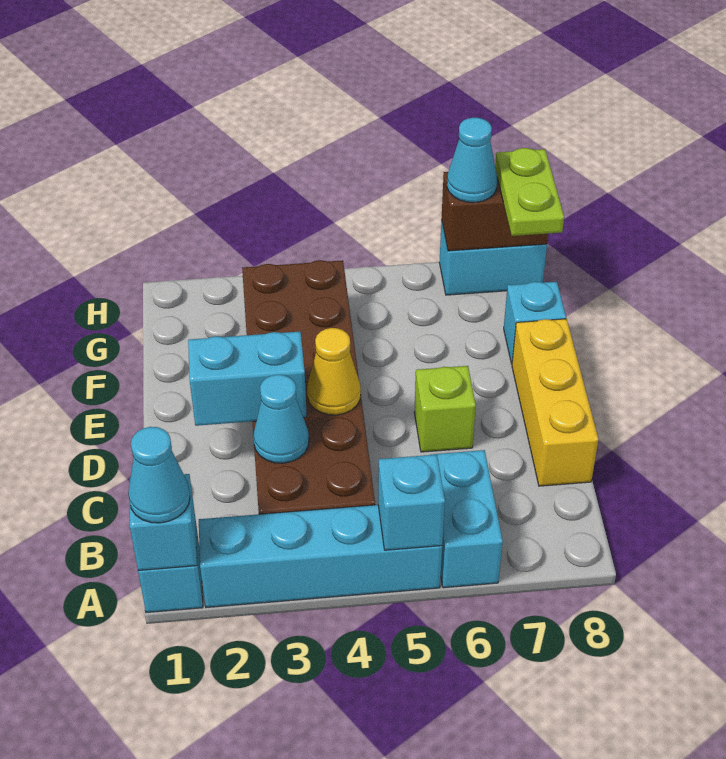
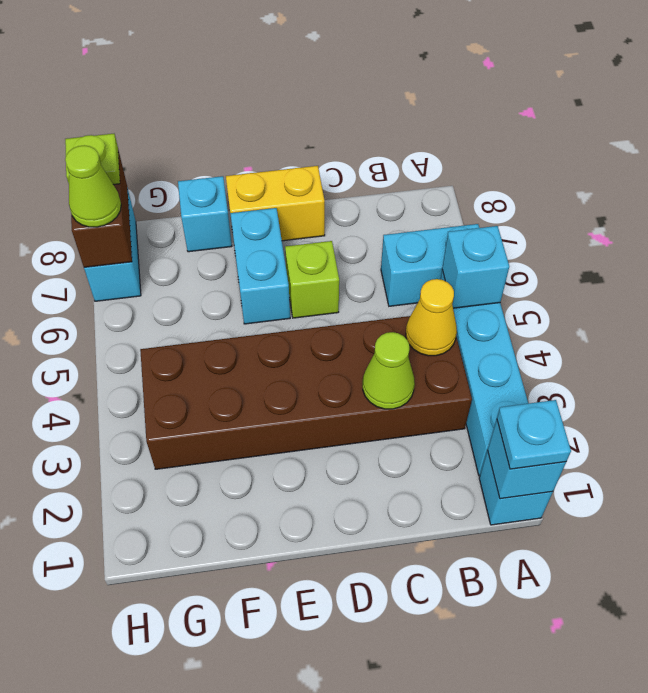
cyan cone A1 level 3 -> cyan plate A1 level 3
cyan cone C3 level 2 -> lime cone C3 level 2
yellow brick C8:E8 level 1 -> yellow brick D8:E8 level 1
cyan brick D2:D3 level 2 -> cyan brick E6:E7 level 1
yellow cone D4 level 2 -> yellow cone B4 level 2
lime plate G8:H8 level 3 -> lime plate H8 level 3
cyan cone H7 level 3 -> lime cone H7 level 3

